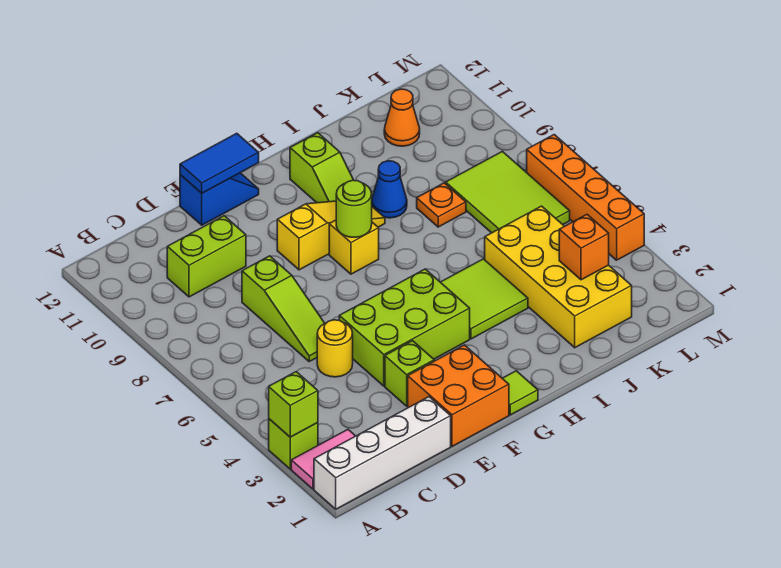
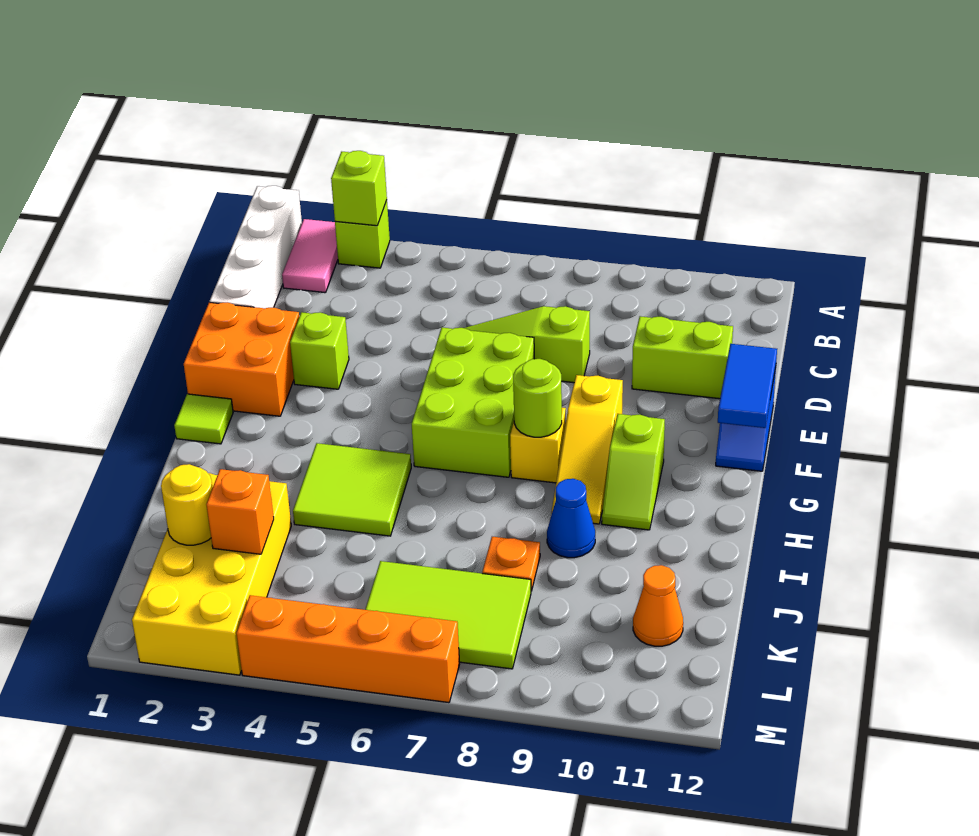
lime brick C10:D10 level 1 -> lime brick D10:D11 level 1
yellow round brick D5 level 1 -> yellow round brick K2 level 2
lime brick E4:G5 level 1 -> lime brick E6:G7 level 1
lime slope H10:H11 level 1 top 11 -> lime slope G10:H10 level 1 top G
yellow brick J2:K5 level 1 -> yellow brick J2:M3 level 1

